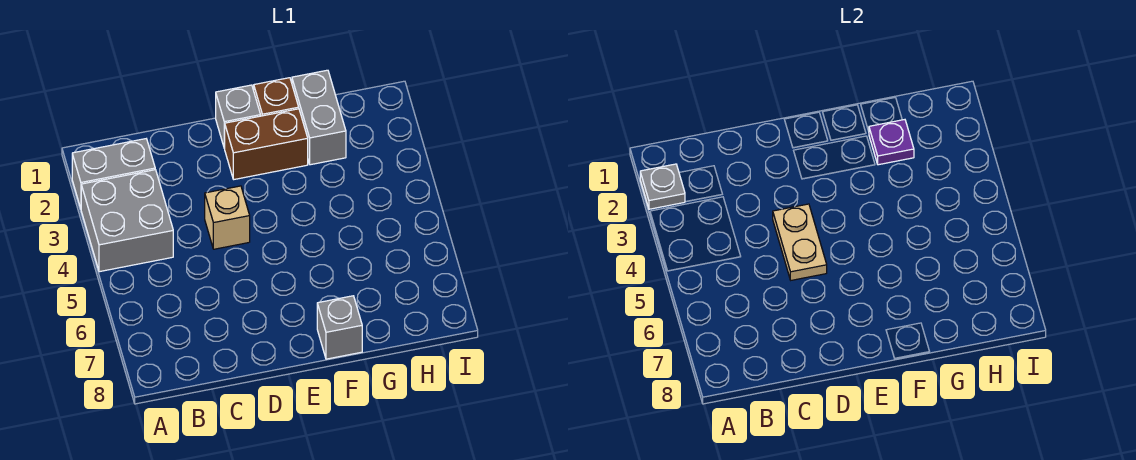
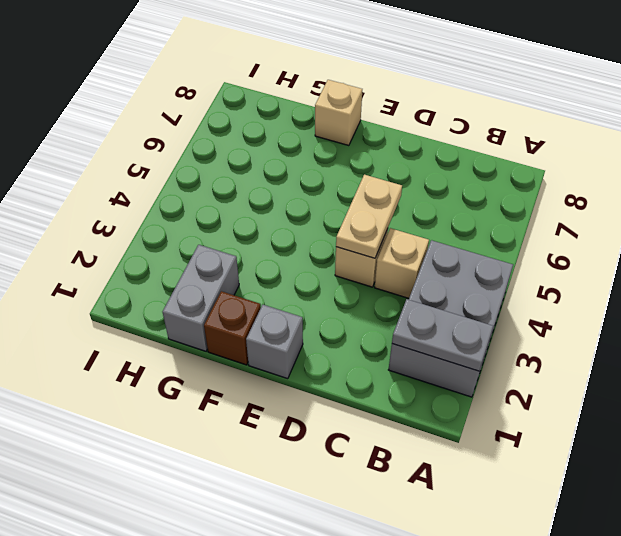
grey plate A2 level 2 -> grey plate A2:B2 level 2
none -> tan brick C4 level 1
brown brick E2:F2 level 1 -> none
grey brick F8 level 1 -> tan brick F8 level 1
purple plate G2 level 2 -> none

